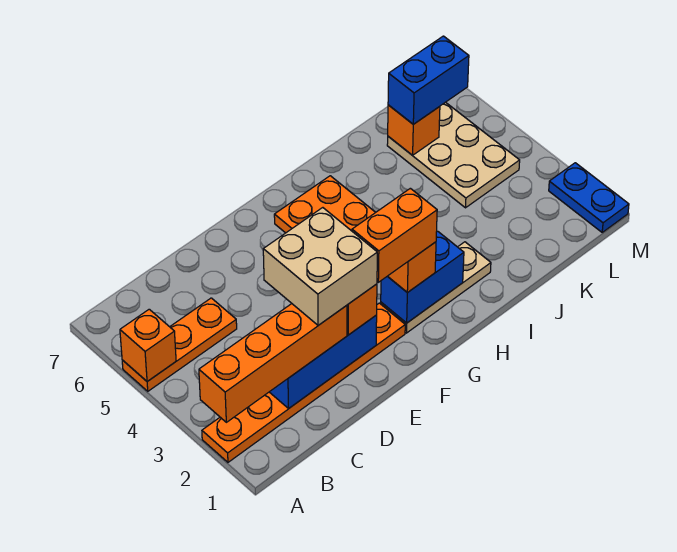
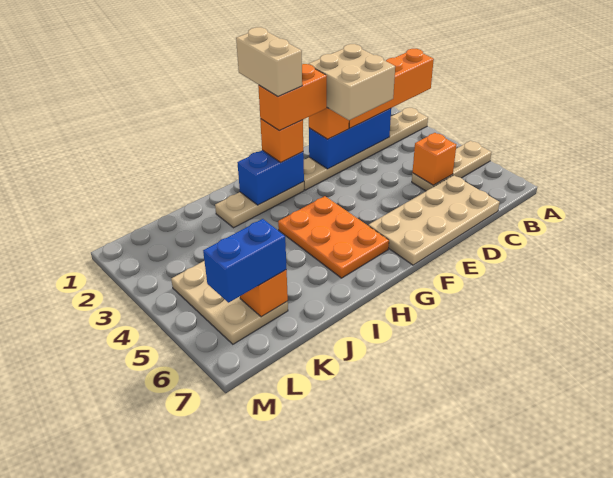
orange plate A2:F2 level 1 -> tan plate A2:F2 level 1
orange plate A5:C5 level 1 -> tan plate A5:C5 level 1
orange brick A5 level 2 -> orange brick C5 level 2
none -> tan plate C6:F7 level 1
none -> tan brick G1:G2 level 5
blue plate M1:M2 level 1 -> none

